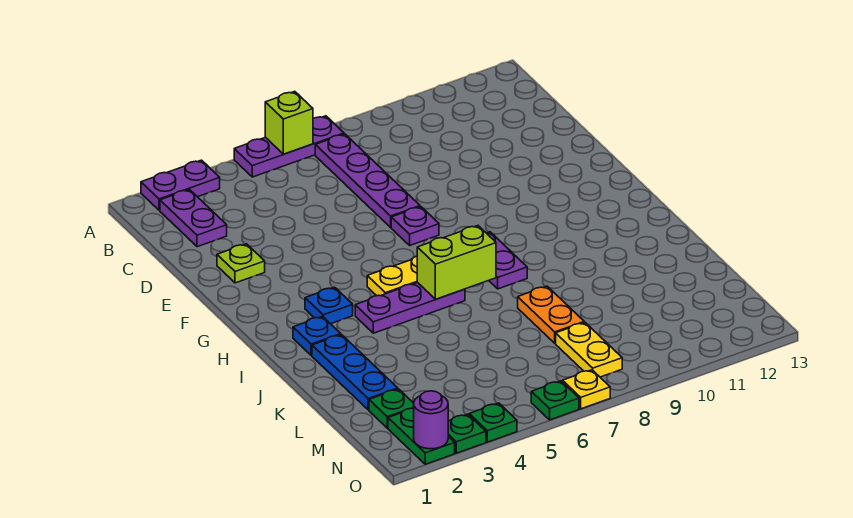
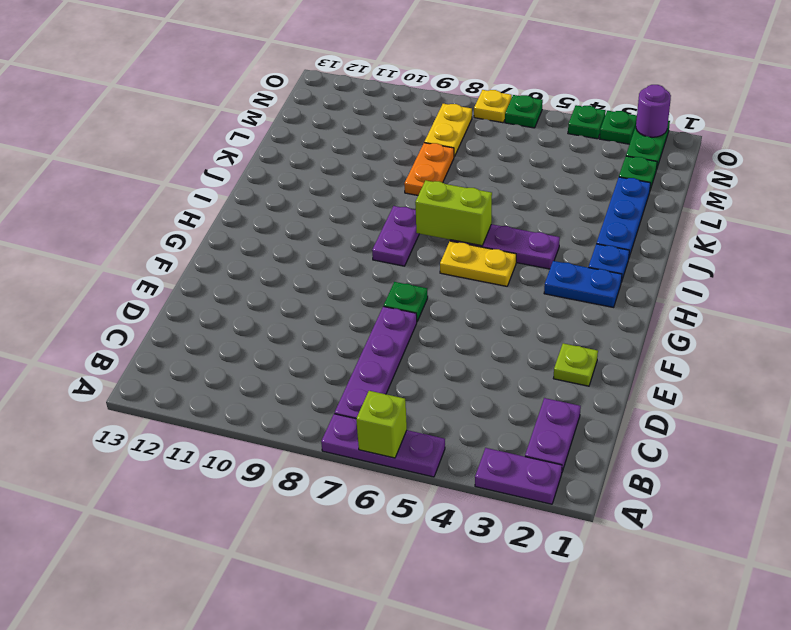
purple plate F7 level 1 -> green plate F7 level 1
blue plate H3 level 1 -> blue plate H2:H3 level 1

